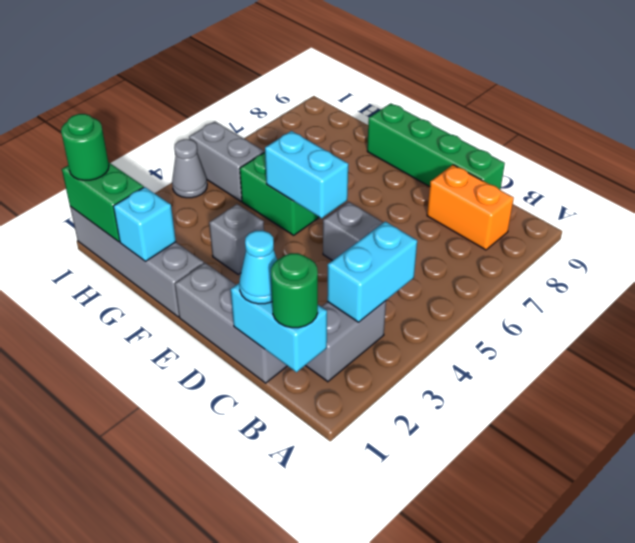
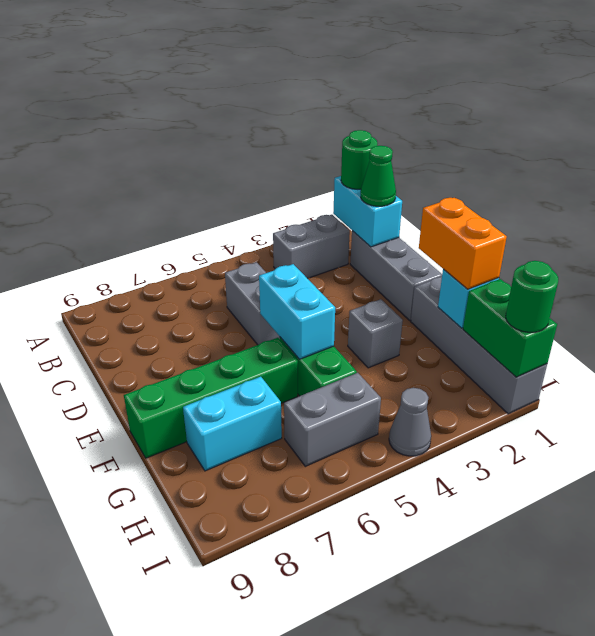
cyan brick B3:B4 level 2 -> cyan brick G7:G8 level 1
orange brick B8:C8 level 1 -> orange brick F1:G1 level 3
cyan cone C1 level 3 -> green cone C1 level 3
green brick C9:F9 level 1 -> green brick F6:F9 level 1
grey brick H5:I5 level 1 -> grey brick H5:H6 level 1

